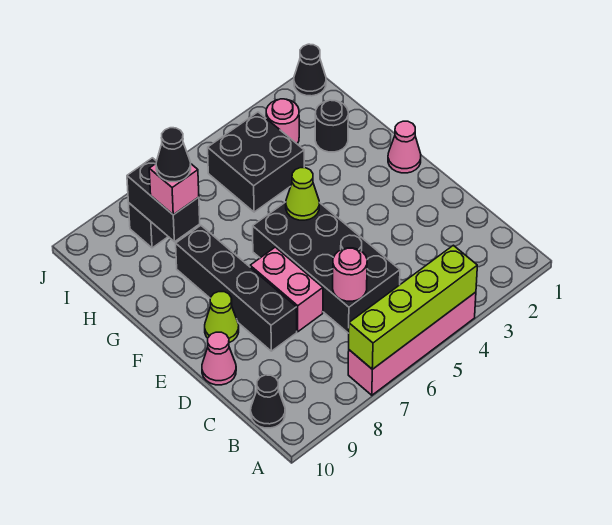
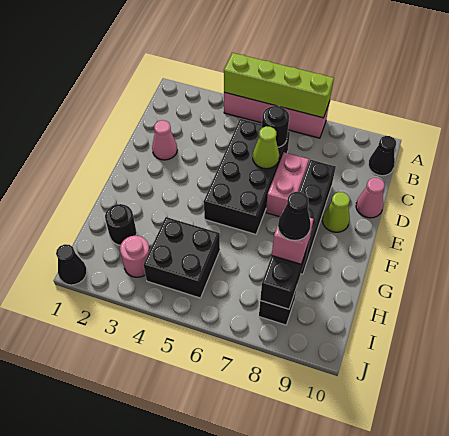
pink round brick C6 level 2 -> black round brick C6 level 2
pink cone F1 level 1 -> pink cone D2 level 1
lime cone F5 level 2 -> lime cone D6 level 2

